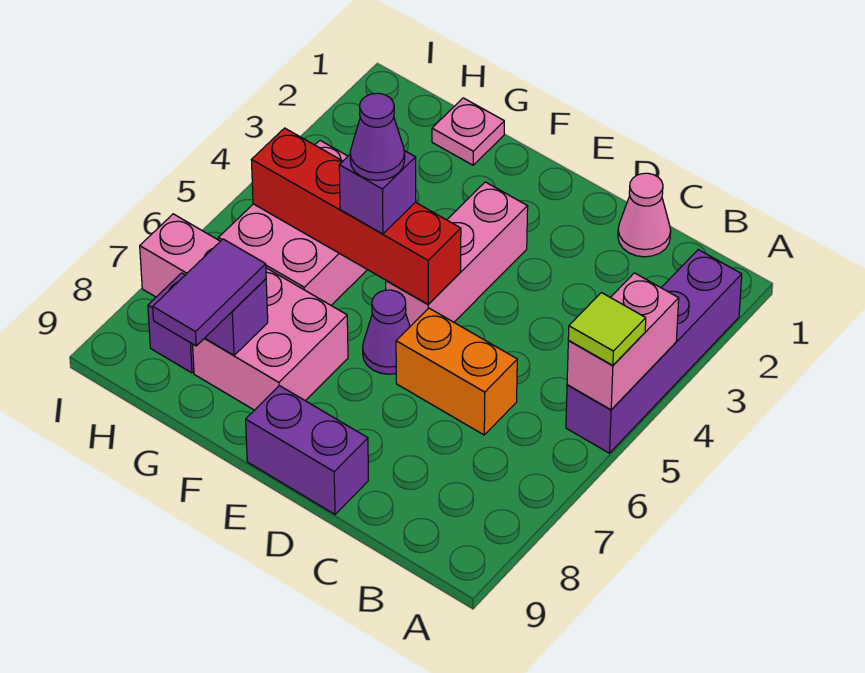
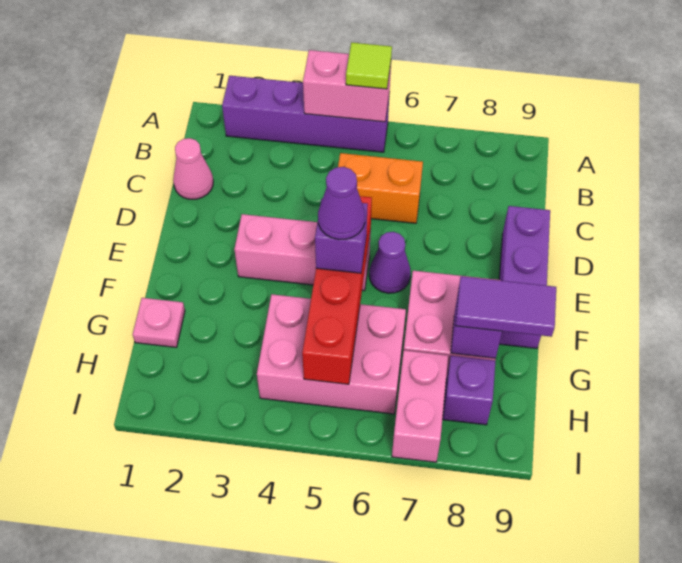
orange brick C6:D6 level 1 -> orange brick C5:C6 level 1
purple brick D9:E9 level 1 -> purple brick D9:F9 level 1

